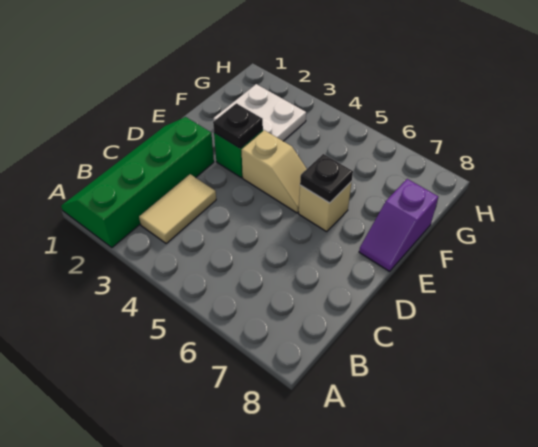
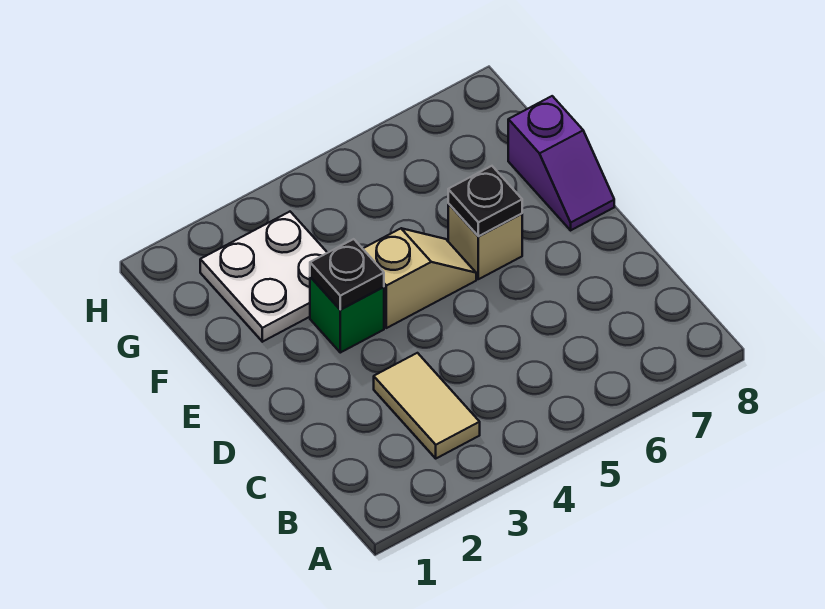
green slope A1:D2 level 1 top 2 -> none

